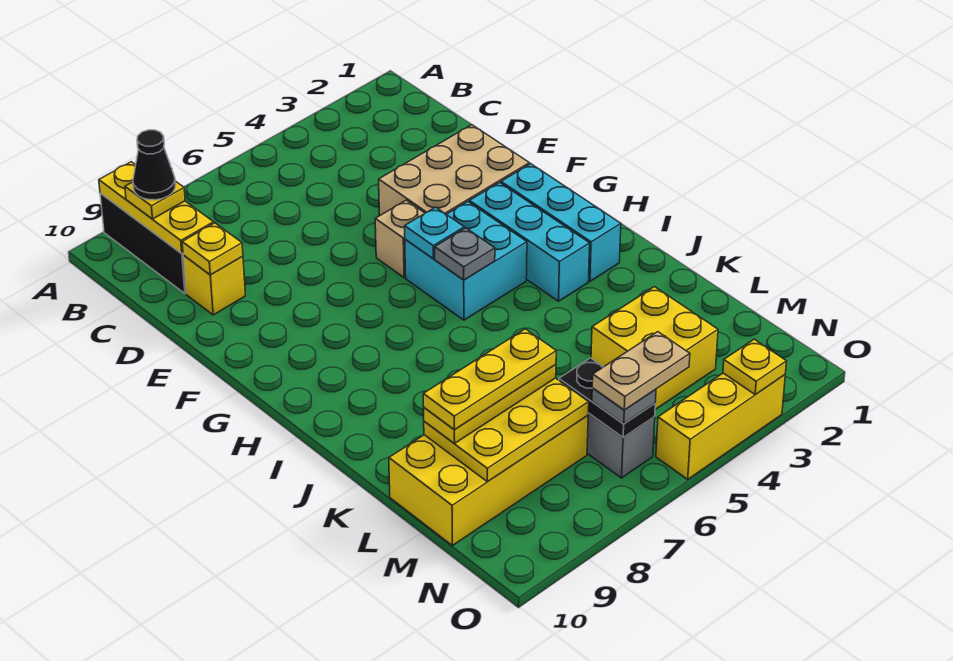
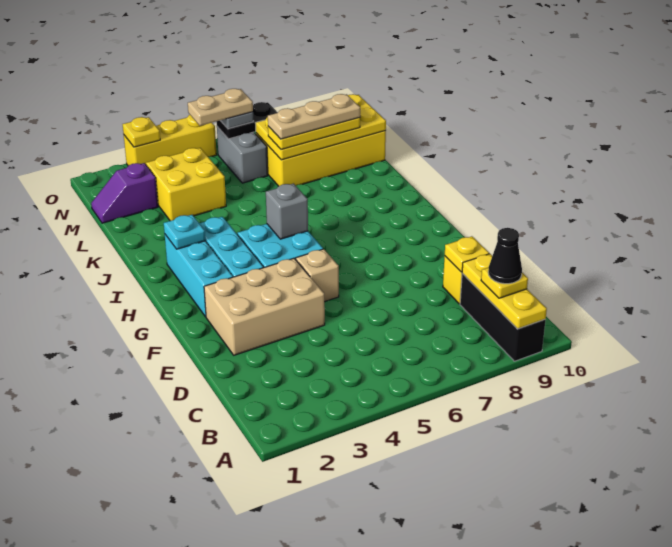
cyan plate G5 level 2 -> cyan plate I2 level 2
grey plate H5 level 2 -> grey brick H5 level 2
yellow plate L7:M9 level 2 -> yellow plate L7:M10 level 2
yellow plate L7:L9 level 4 -> tan plate L7:L9 level 4
none -> purple slope M1:M2 level 1 top 2
black plate M6:N6 level 2 -> black plate N6:N7 level 2

